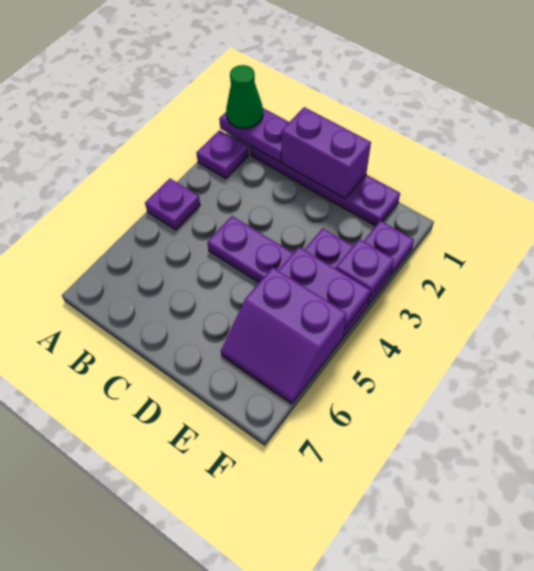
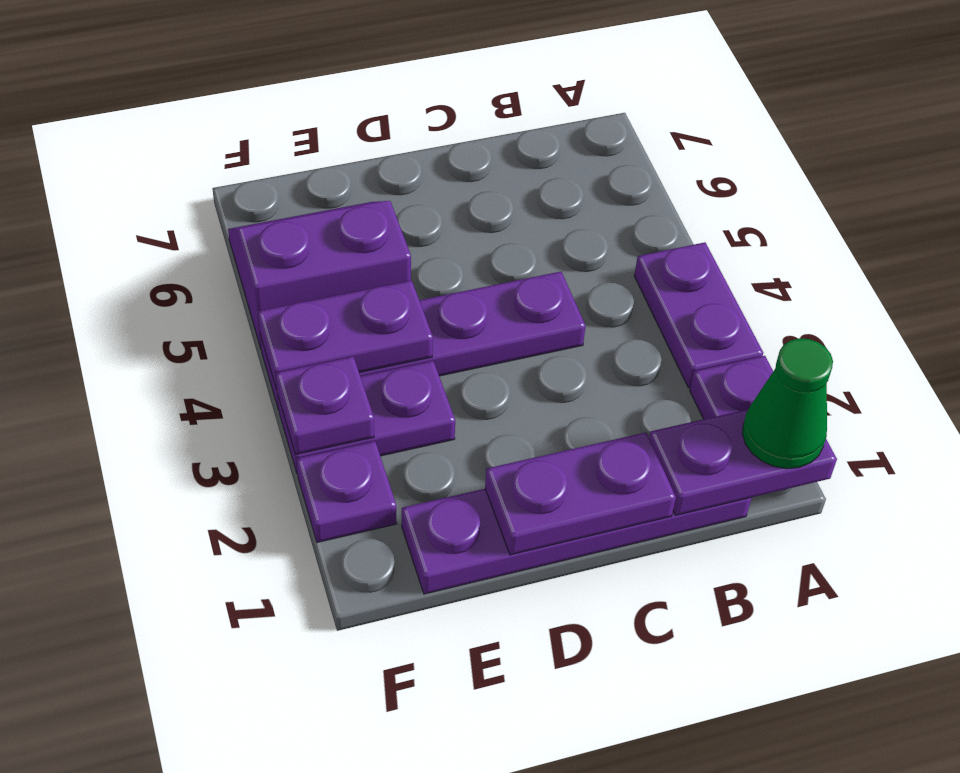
purple plate A4 level 1 -> purple plate A3:A4 level 1
purple brick C1:D1 level 2 -> purple plate C1:D1 level 2

